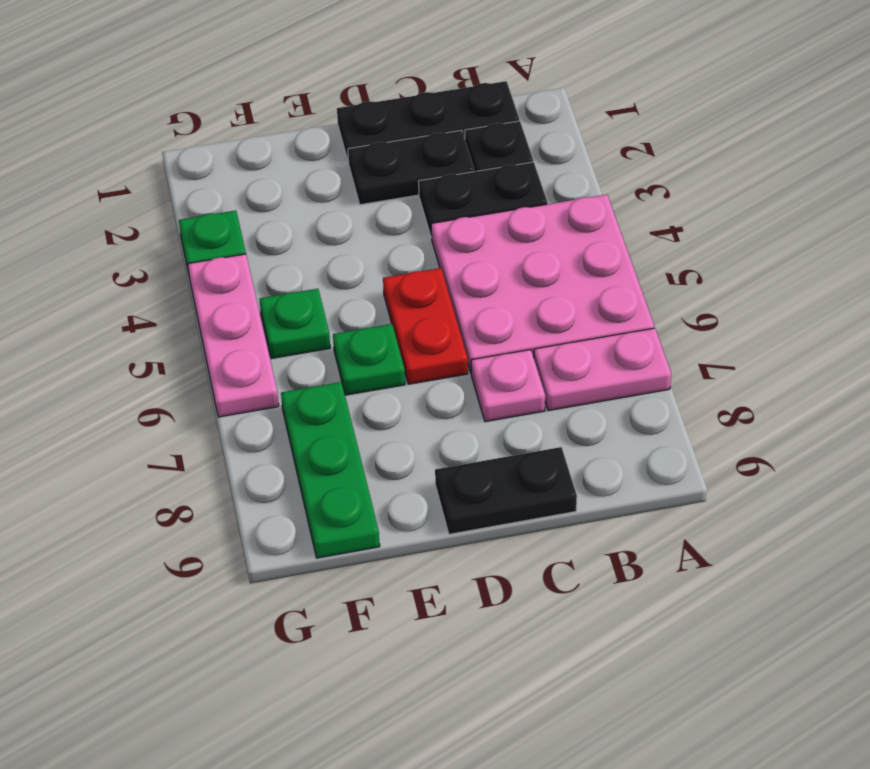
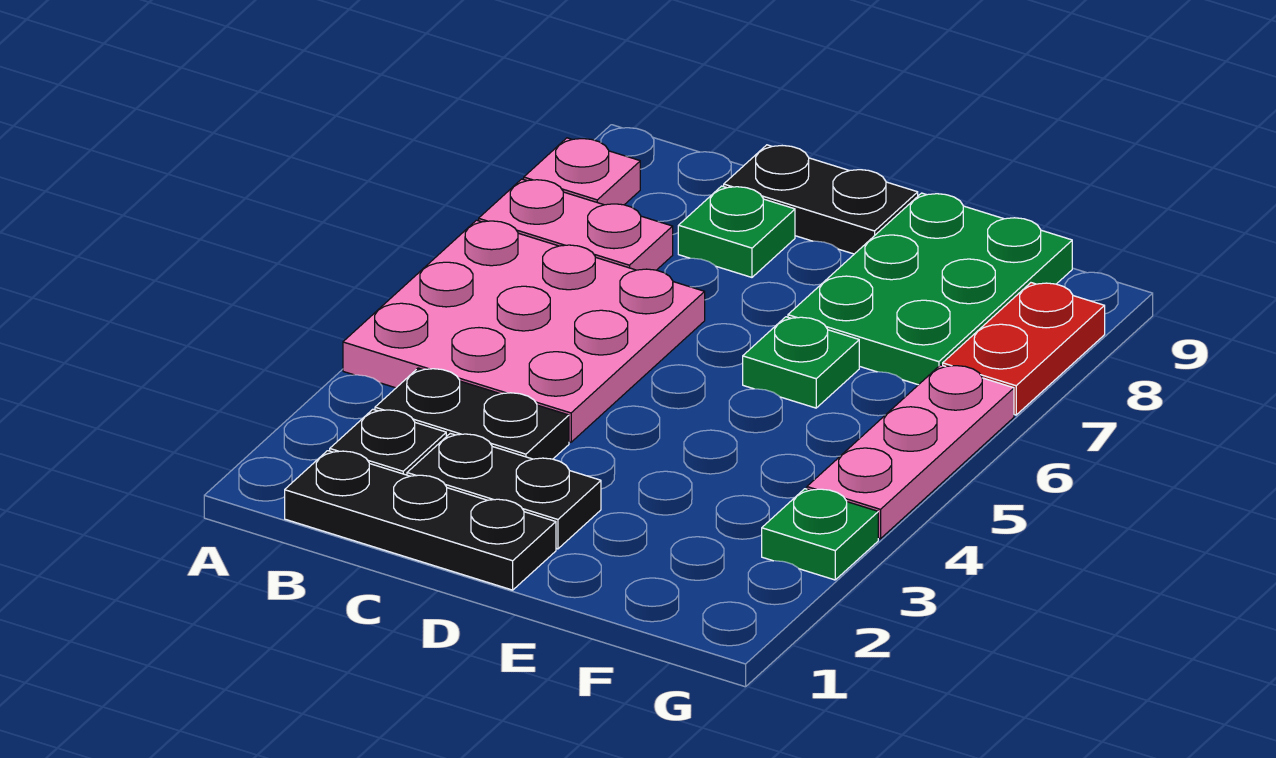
pink plate C7 level 1 -> pink plate A8 level 1
red plate D5:D6 level 1 -> red plate G7:G8 level 1
green plate F5 level 1 -> green plate C8 level 1
green plate F7:F9 level 1 -> green plate E7:F9 level 1

